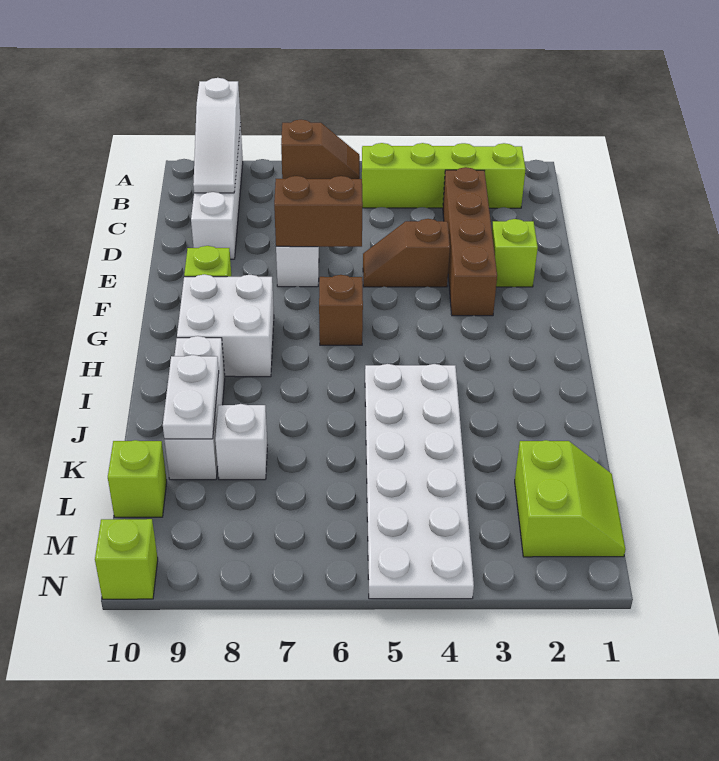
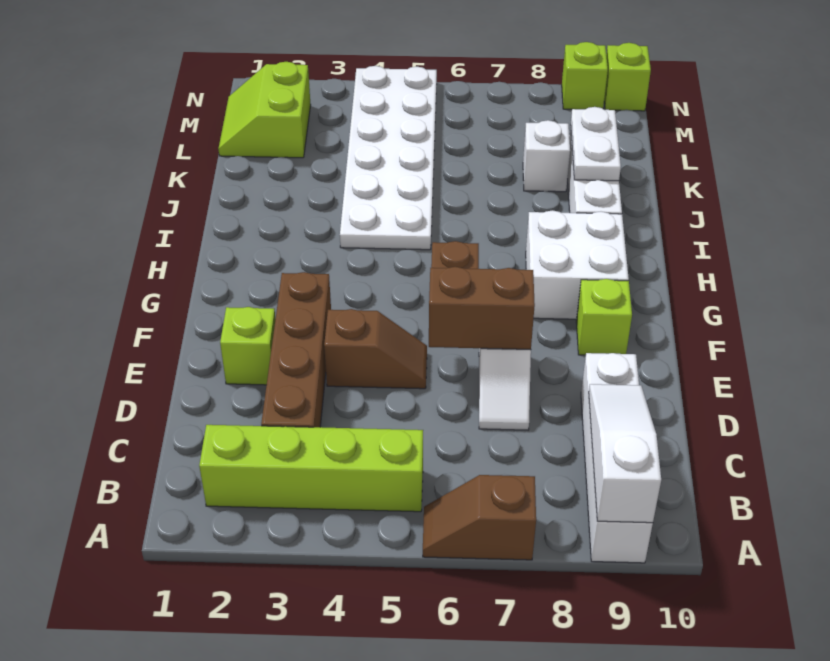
lime brick L10 level 1 -> lime brick N9 level 1

